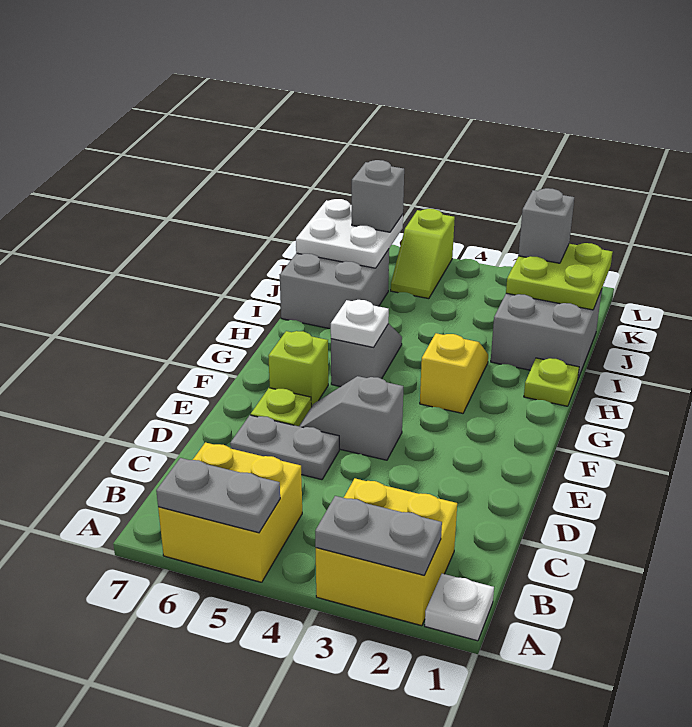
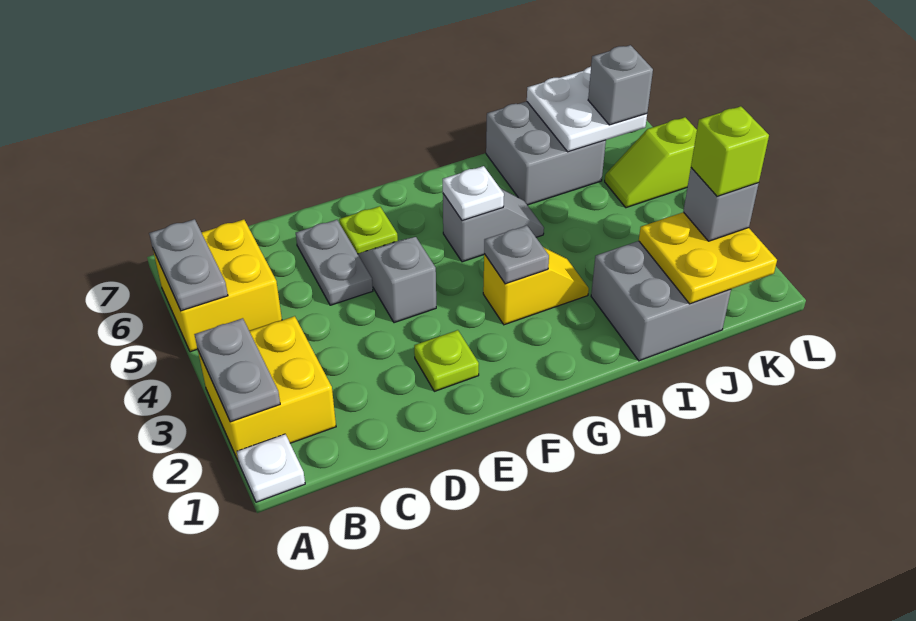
lime brick F6 level 1 -> lime brick K2 level 4
none -> grey plate G3 level 2
lime plate H1 level 1 -> lime plate E2 level 1
lime plate J1:K2 level 2 -> yellow plate J1:K2 level 2

